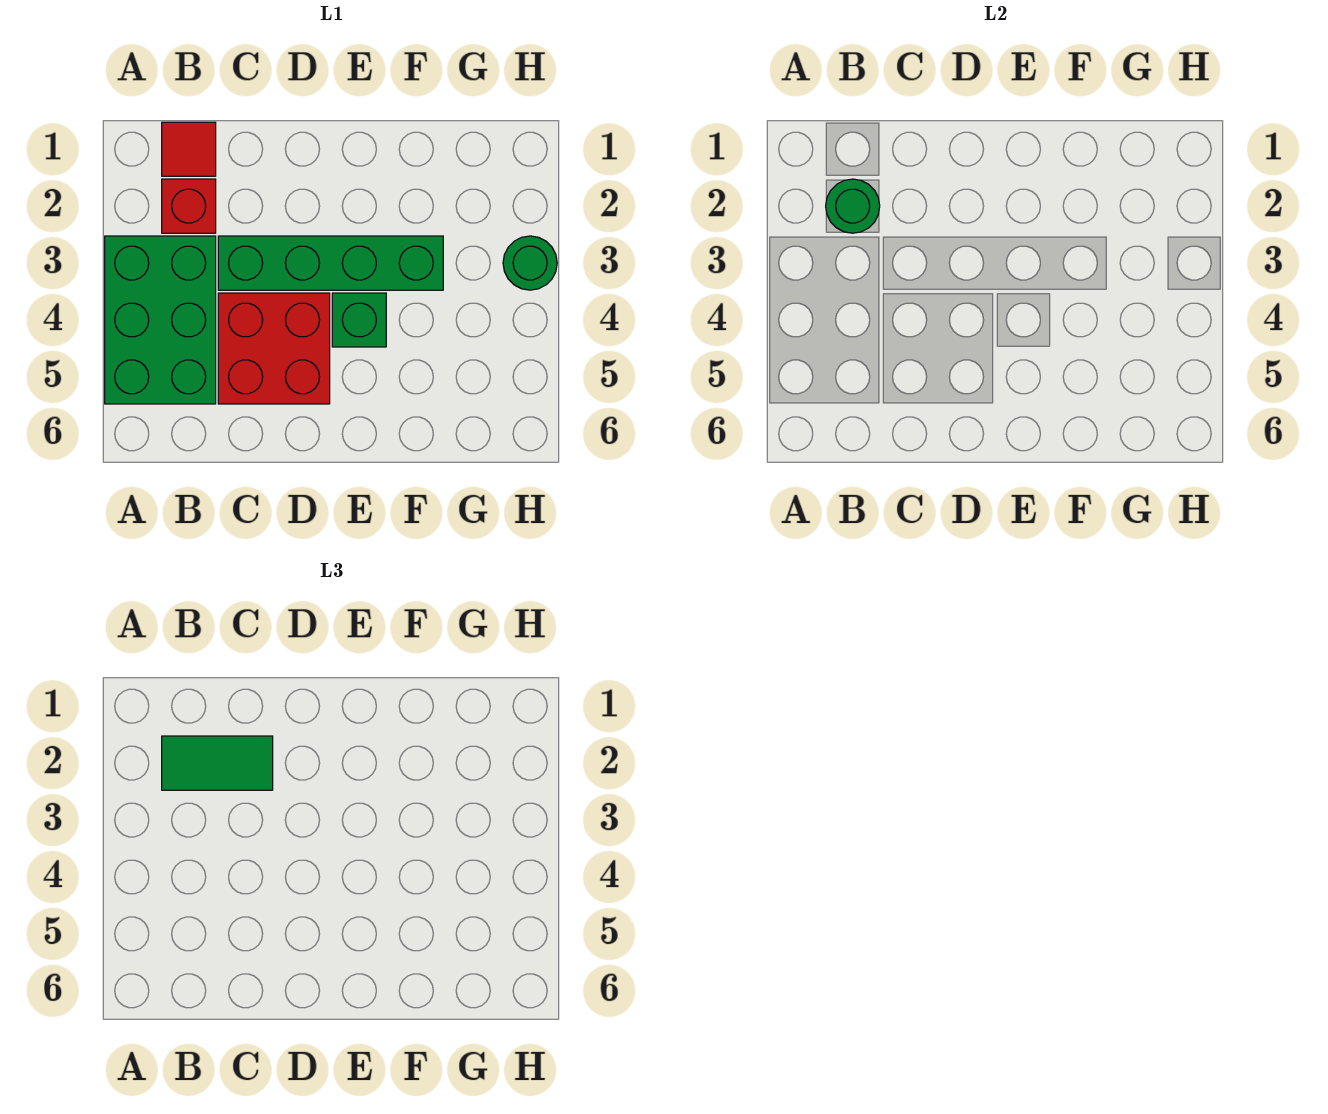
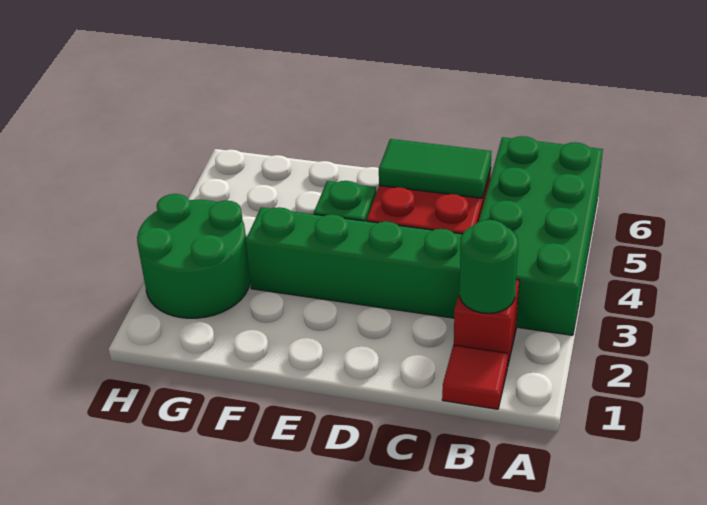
green brick A3:B5 level 1 -> green brick A3:B6 level 1
green tile B2:C2 level 3 -> green tile C5:D5 level 2
green round brick H3 level 1 -> green round brick G2:H3 level 1

